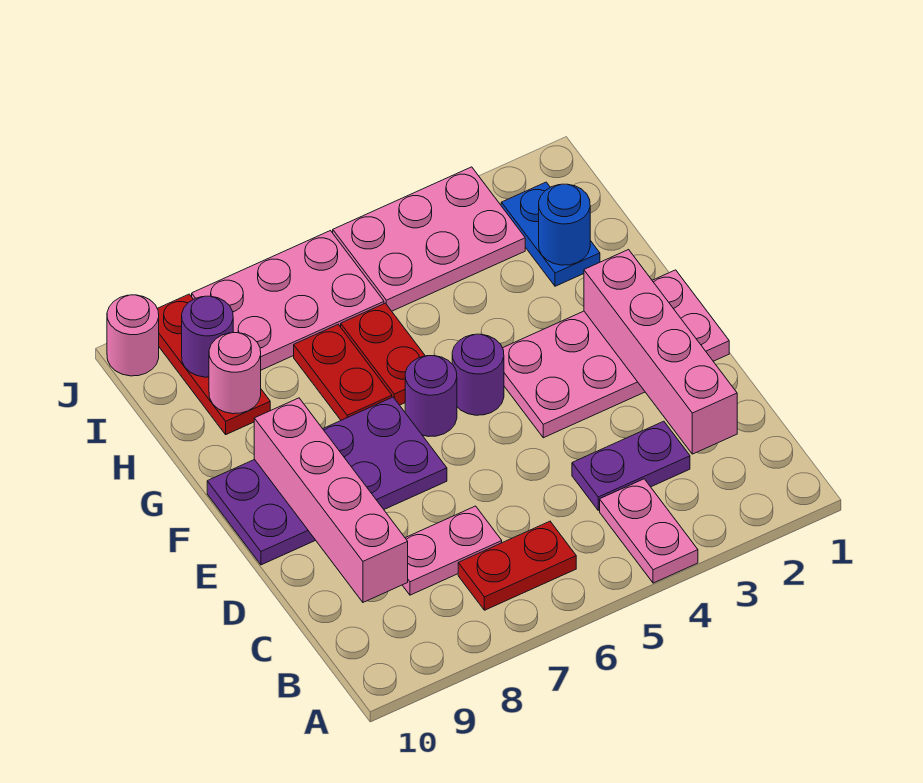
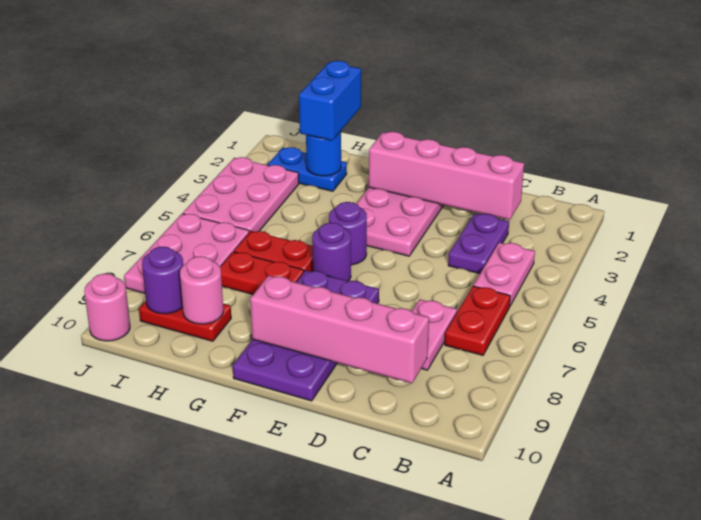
pink plate A4:B4 level 1 -> pink plate B4:B5 level 1
none -> blue brick H1:H2 level 3
red plate H9:J9 level 1 -> red plate H9:I9 level 1

